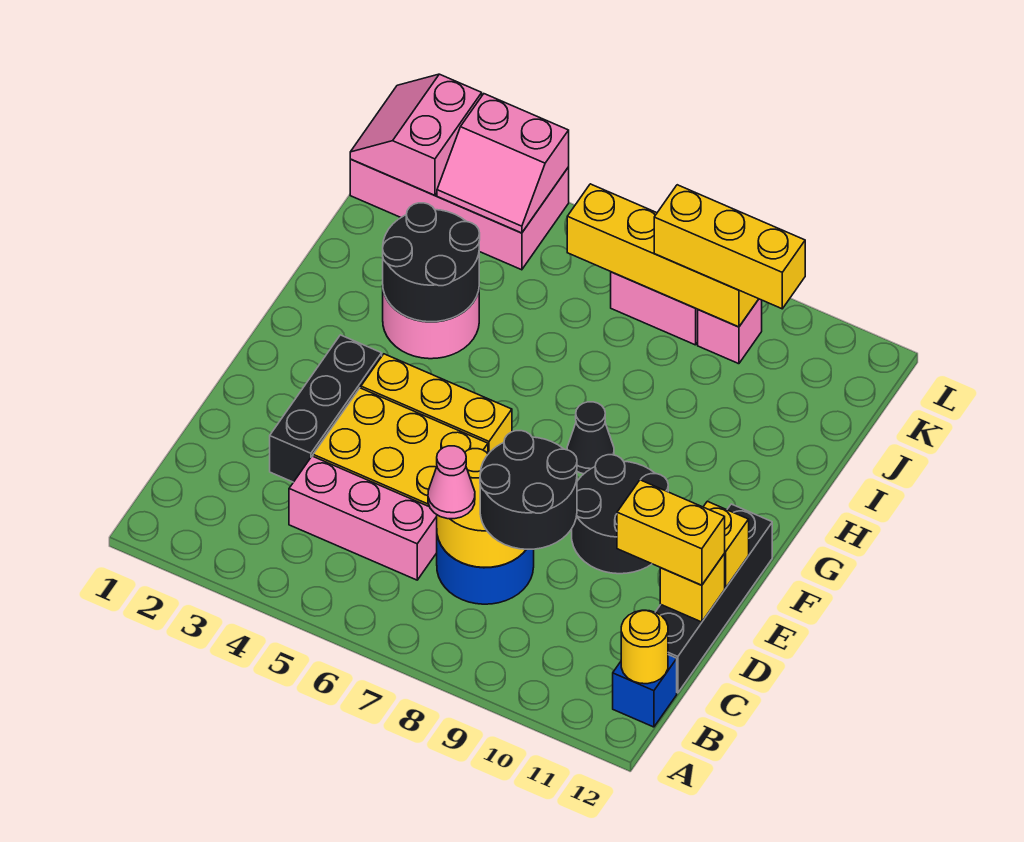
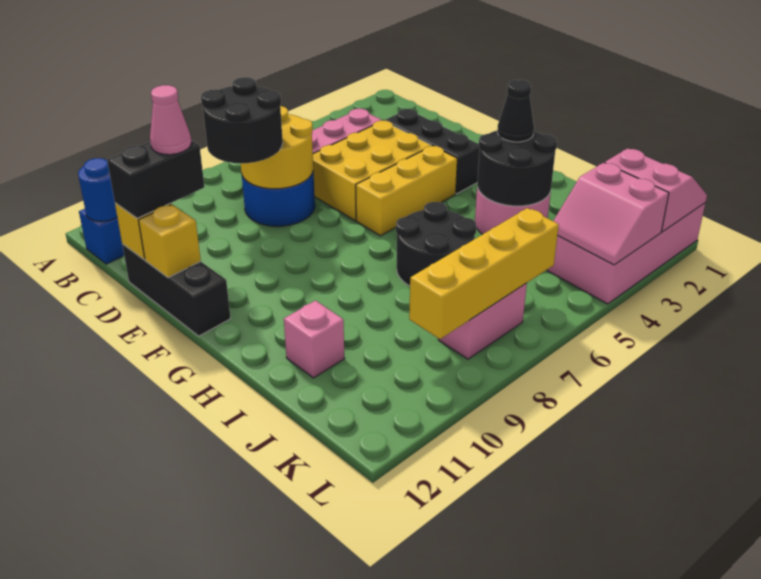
yellow round brick B12 level 2 -> blue round brick B12 level 2
pink cone C7 level 3 -> pink cone D11 level 4
black brick C12:F12 level 1 -> black brick D12:F12 level 1
yellow brick D11:D12 level 3 -> black brick D11:D12 level 3
black round brick E9:F10 level 1 -> black round brick H6:I7 level 1
black cone G8 level 1 -> black cone H3 level 3
pink slope K3:L4 level 2 top L -> pink slope K3:L4 level 2 top 3
yellow brick K8:K10 level 3 -> none
pink brick K9 level 1 -> pink brick I11 level 1

